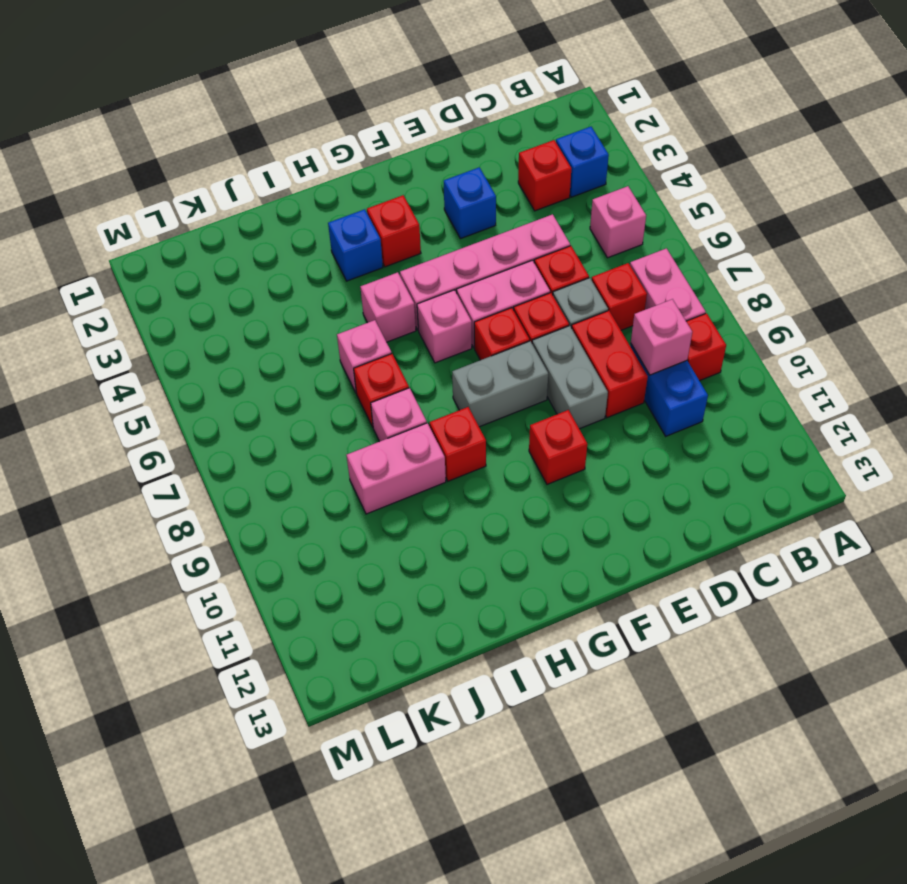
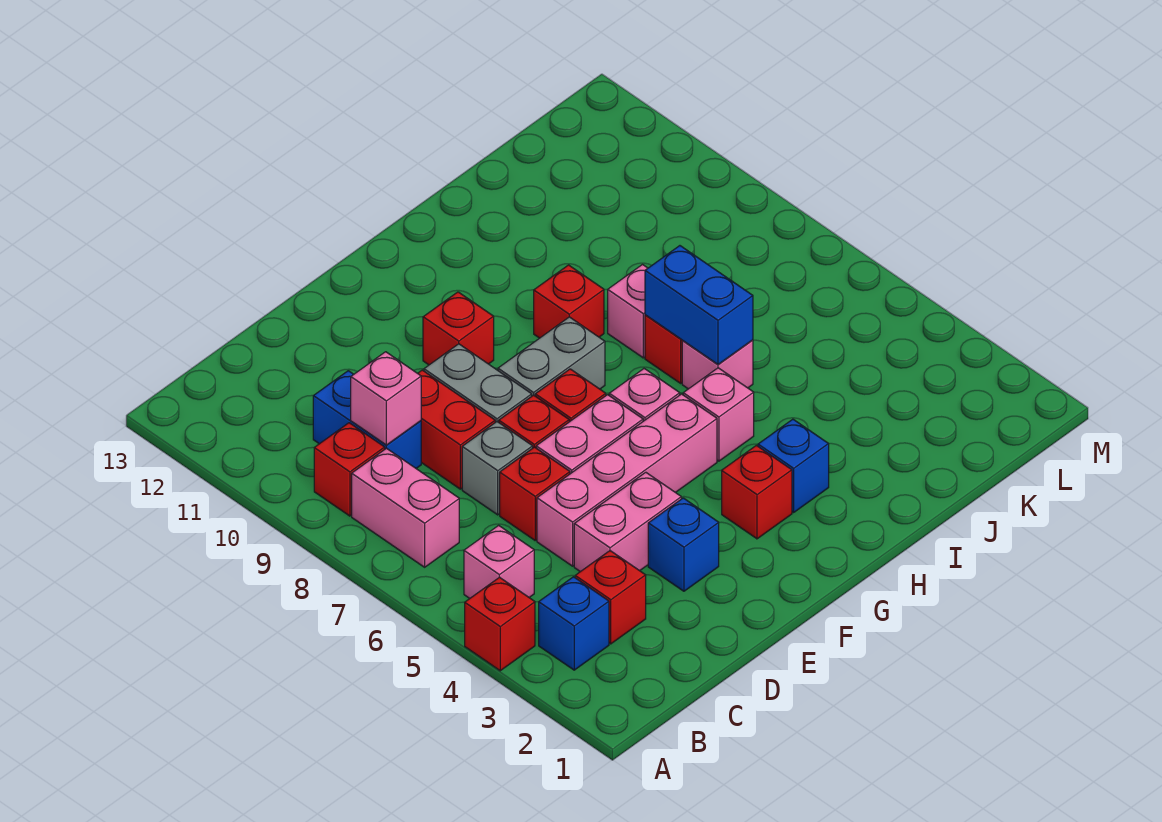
red brick C7 level 1 -> red brick A4 level 1
none -> blue brick I6:I7 level 2
pink brick I9:J9 level 1 -> pink brick D4:E4 level 1

